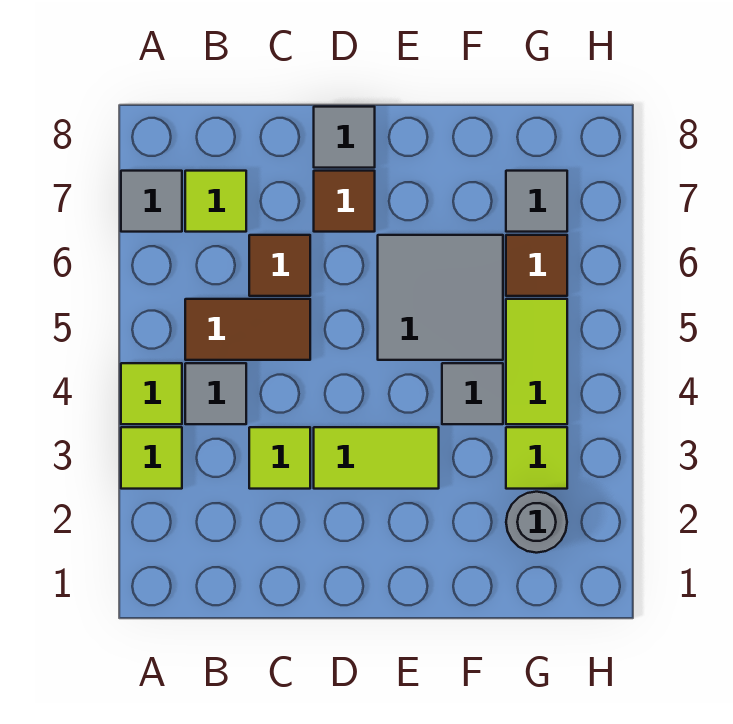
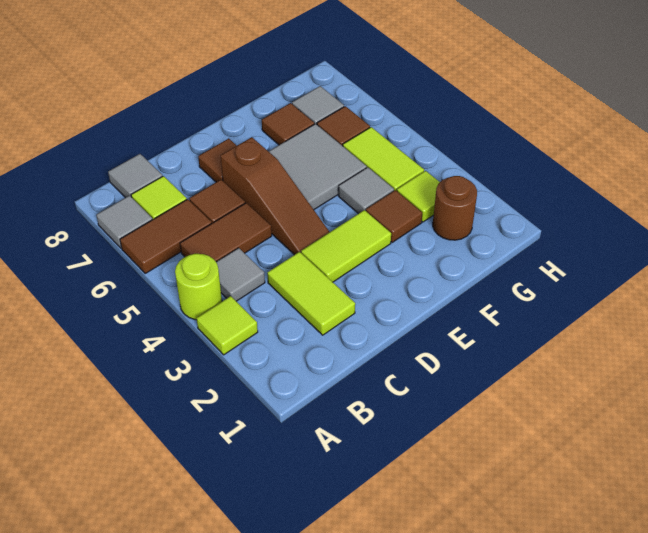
lime tile A4 level 1 -> lime round brick A4 level 1
none -> brown tile A6:B6 level 1
lime tile C3 level 1 -> lime tile C2:C3 level 1
none -> brown slope D4:D6 level 1 top 6
grey tile D8 level 1 -> grey tile B8 level 1
none -> brown tile F3 level 1
none -> brown tile F7 level 1
grey round brick G2 level 1 -> brown round brick G2 level 1

